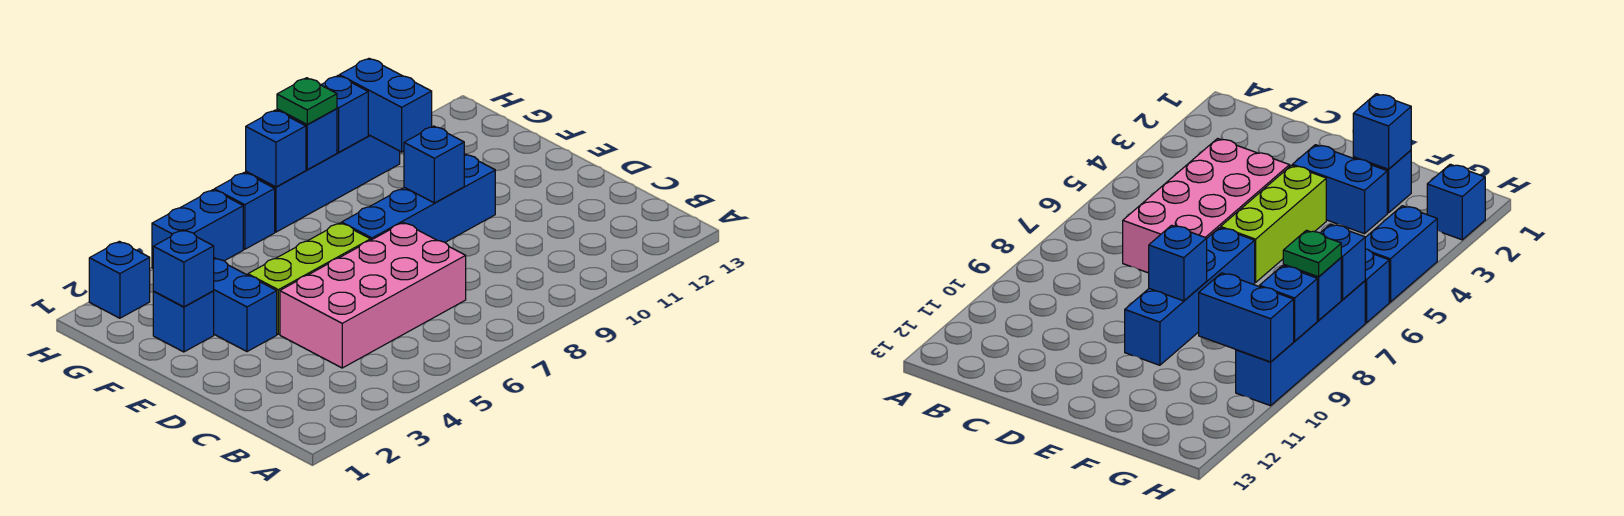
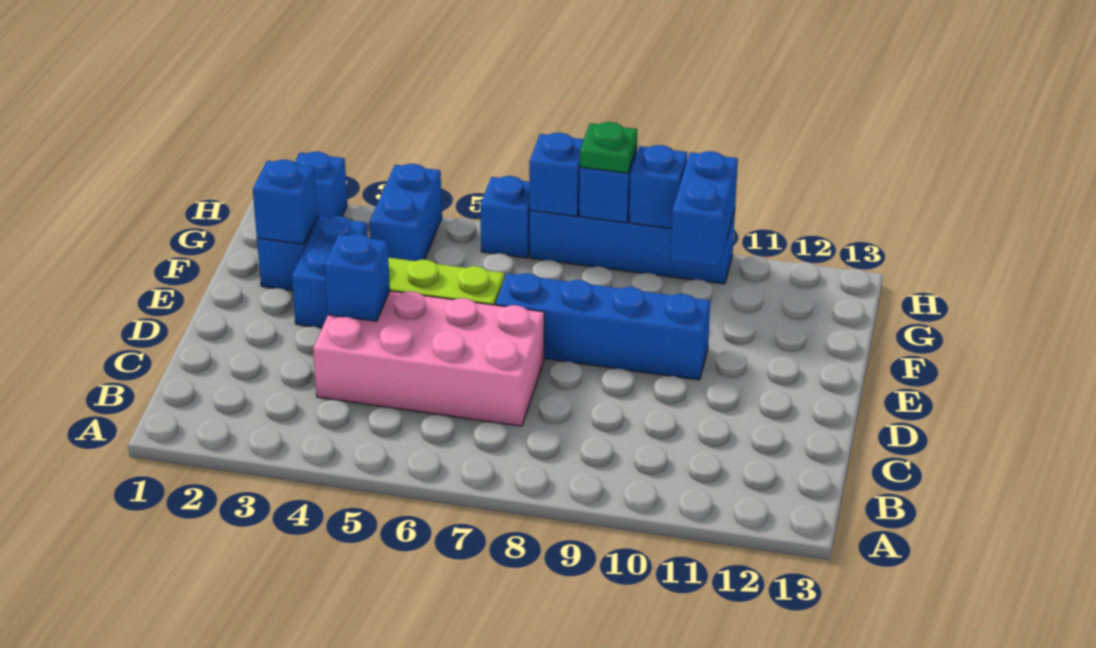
blue brick E9 level 2 -> blue brick D4 level 2
blue brick H4:H5 level 1 -> blue brick G4:H4 level 1

